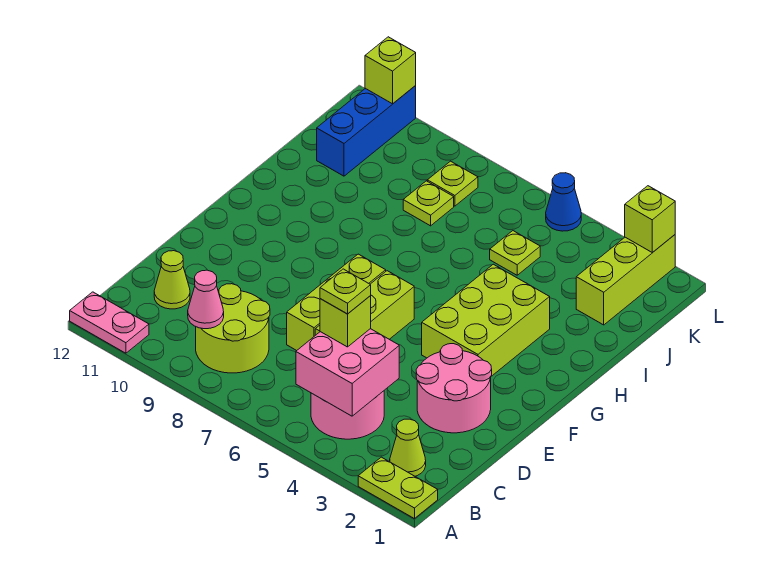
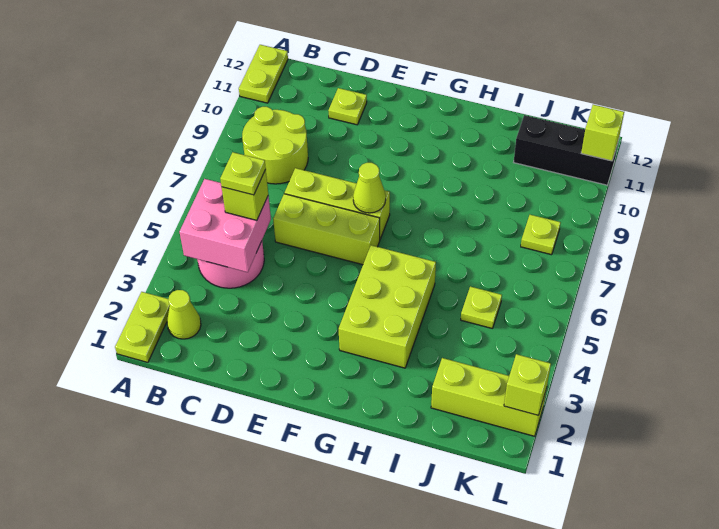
pink plate A11:A12 level 1 -> lime plate A11:A12 level 1
pink cone B9 level 2 -> none
lime cone C11 level 1 -> lime cone F7 level 2
pink round brick D2:E3 level 1 -> none
lime brick F3:H4 level 1 -> lime brick G3:H5 level 1
lime plate J8 level 1 -> lime plate D11 level 1
blue brick J11:L11 level 1 -> black brick J11:L11 level 1
blue cone L5 level 1 -> none

